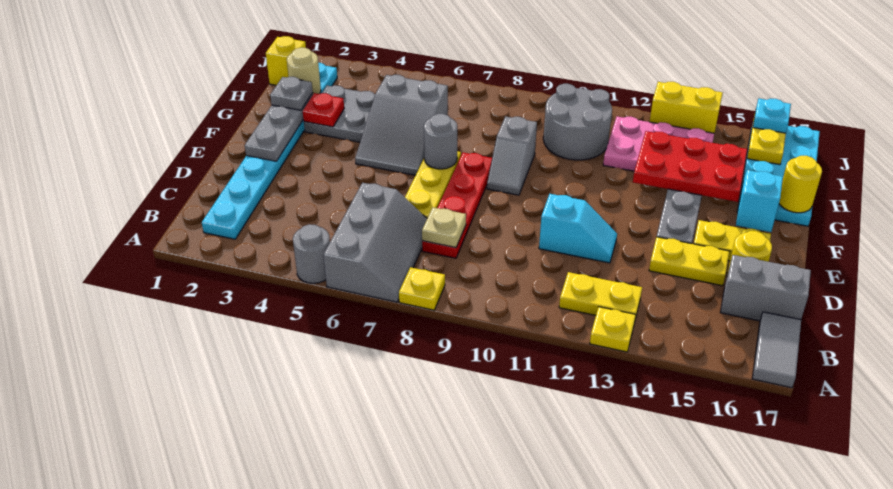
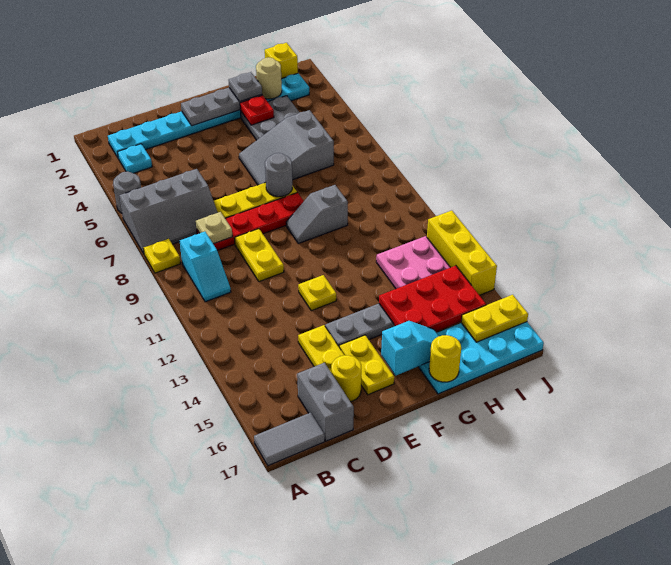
yellow plate A13 level 1 -> yellow plate E12 level 1
yellow plate B12:B13 level 1 -> yellow plate D9:D10 level 1
cyan slope D11:D12 level 1 top 11 -> cyan slope B9:B10 level 1 top 9
red plate G13:H15 level 2 -> red plate G14:I15 level 2
grey round brick H10:I11 level 1 -> none
yellow brick J13:J14 level 1 -> yellow brick J12:J14 level 1
cyan plate J16 level 3 -> cyan plate B3 level 1

